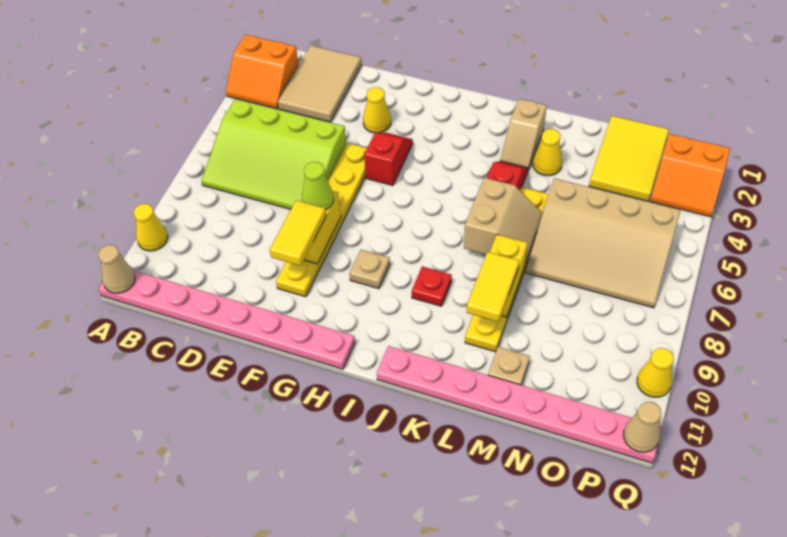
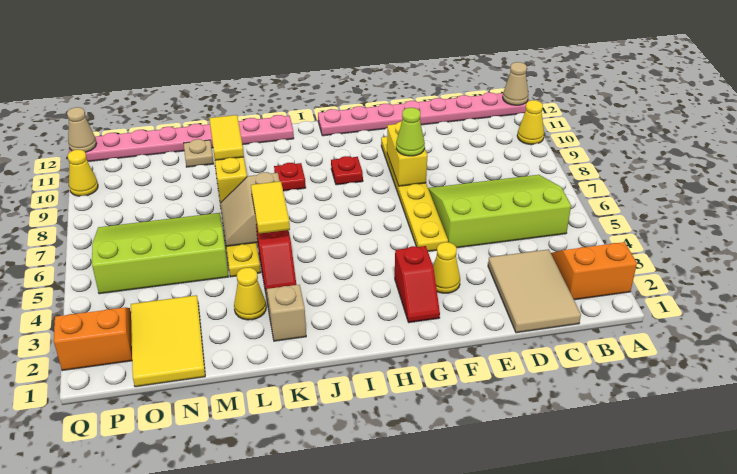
yellow tile F9:F10 level 3 -> yellow tile K5:K6 level 3
red slope G4:G5 level 1 top 5 -> red slope G2:G3 level 1 top 3
tan plate H9 level 1 -> red plate H9 level 1
tan slope M5:P7 level 1 top 5 -> lime slope M5:P7 level 1 top 5

